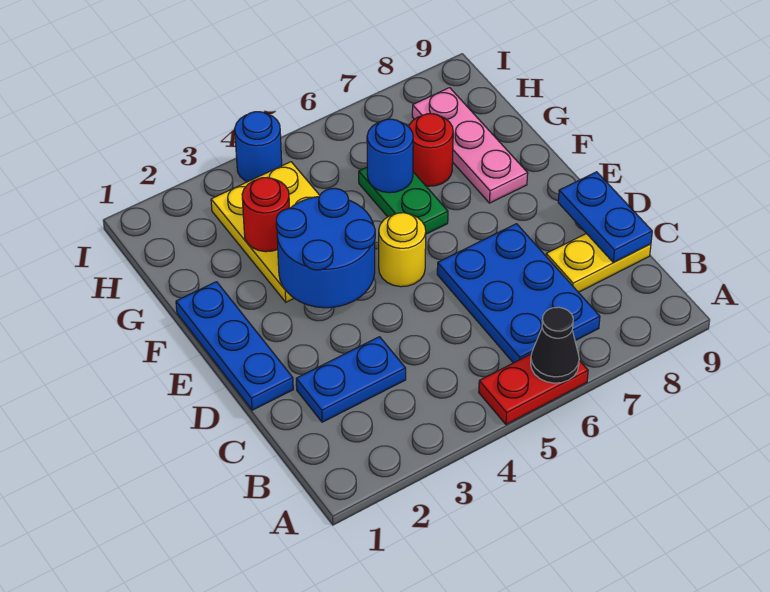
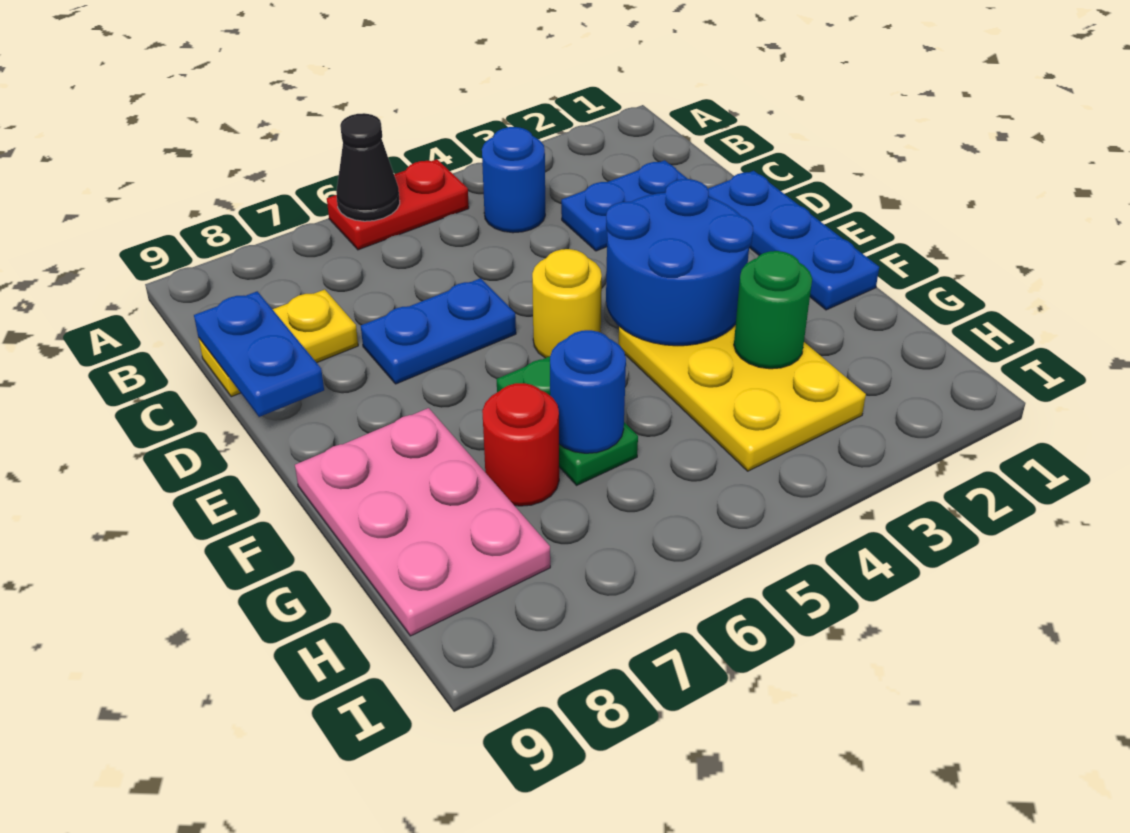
blue plate B6:D7 level 1 -> blue plate D6:D7 level 1
pink plate F8:H8 level 1 -> pink plate F8:H9 level 1
red round brick G3 level 2 -> green round brick G3 level 2
blue round brick I4 level 1 -> blue round brick B4 level 1

